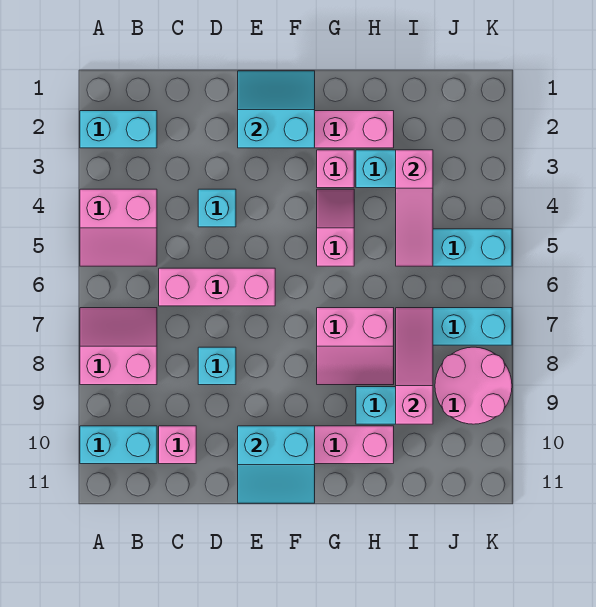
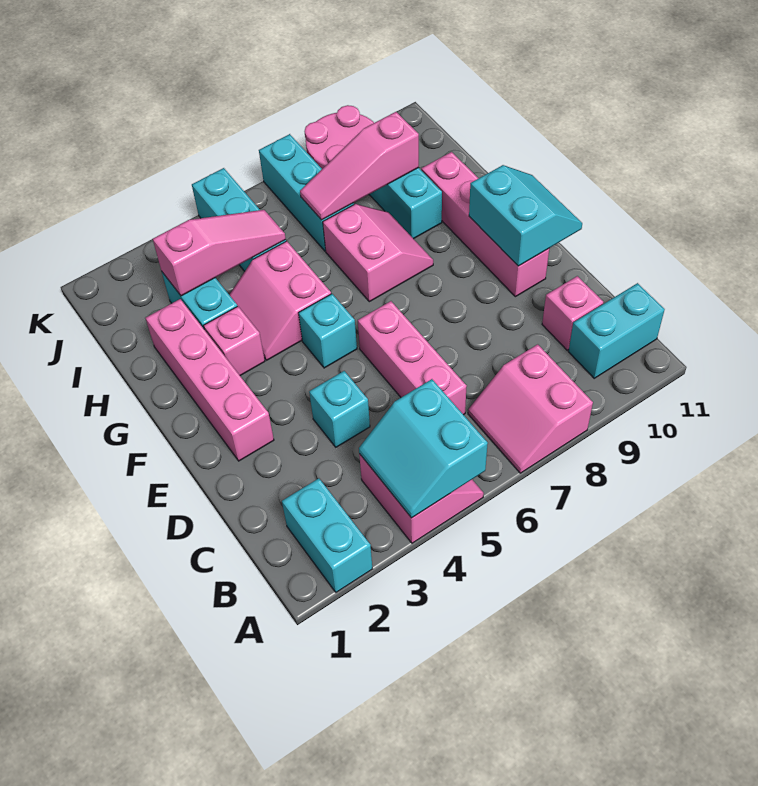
cyan brick A10:B10 level 1 -> cyan brick B10:B11 level 1
cyan brick D8 level 1 -> cyan brick F5 level 1
cyan slope E1:F2 level 2 top 2 -> cyan slope A4:B5 level 2 top 5
pink slope G4:G5 level 1 top 5 -> pink slope G4:H5 level 1 top 5

